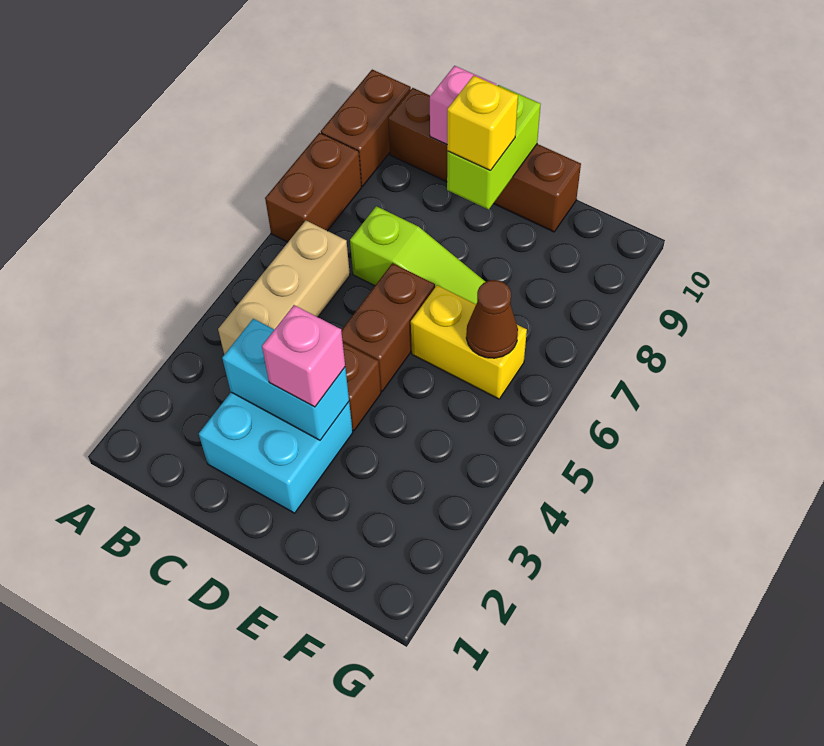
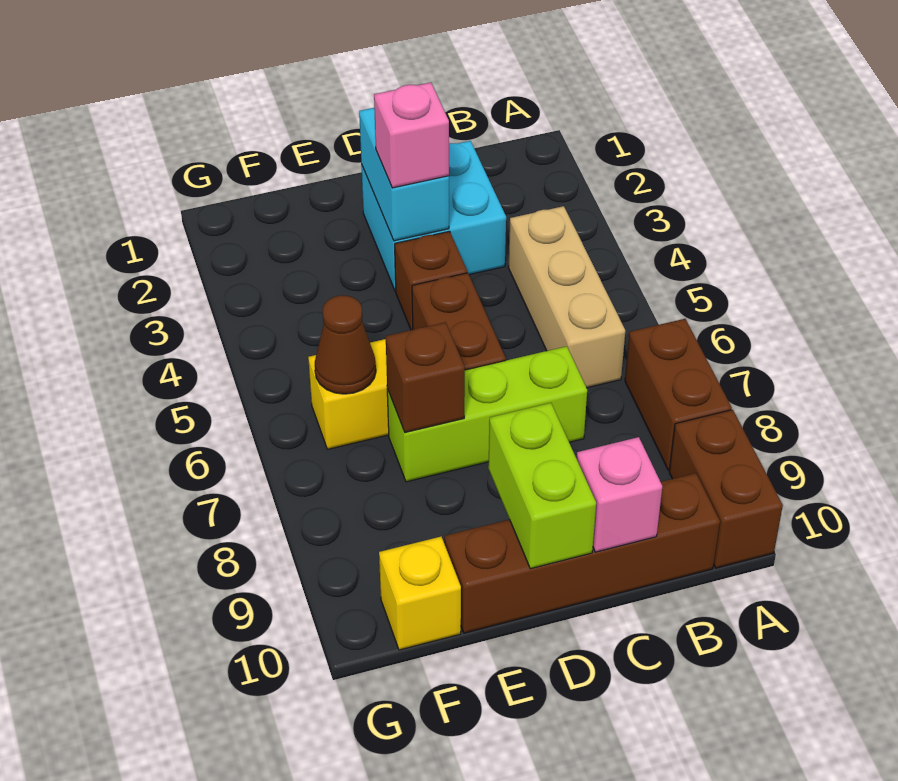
cyan brick C3:D3 level 2 -> cyan brick D2:D3 level 2
lime slope C7:E7 level 1 top C -> lime brick C7:E7 level 1
yellow brick D9 level 3 -> yellow brick F10 level 1
none -> brown brick E7 level 2

